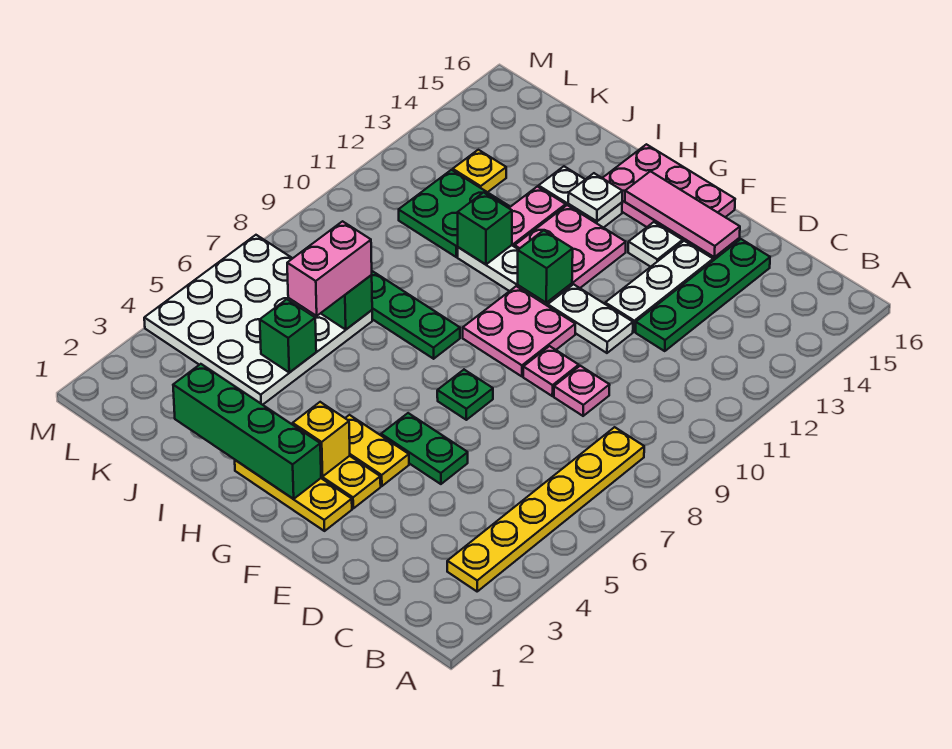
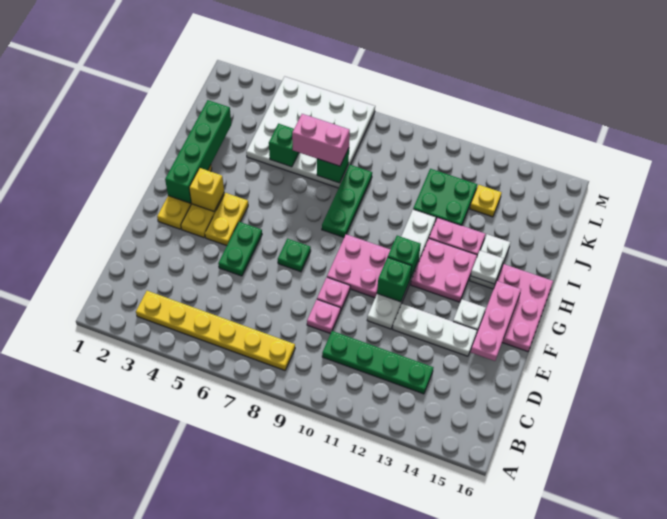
green plate D12:D15 level 1 -> green plate C10:C13 level 1
pink tile E15:G15 level 2 -> pink plate E15:G15 level 2
green brick I11 level 2 -> green brick F11 level 2

